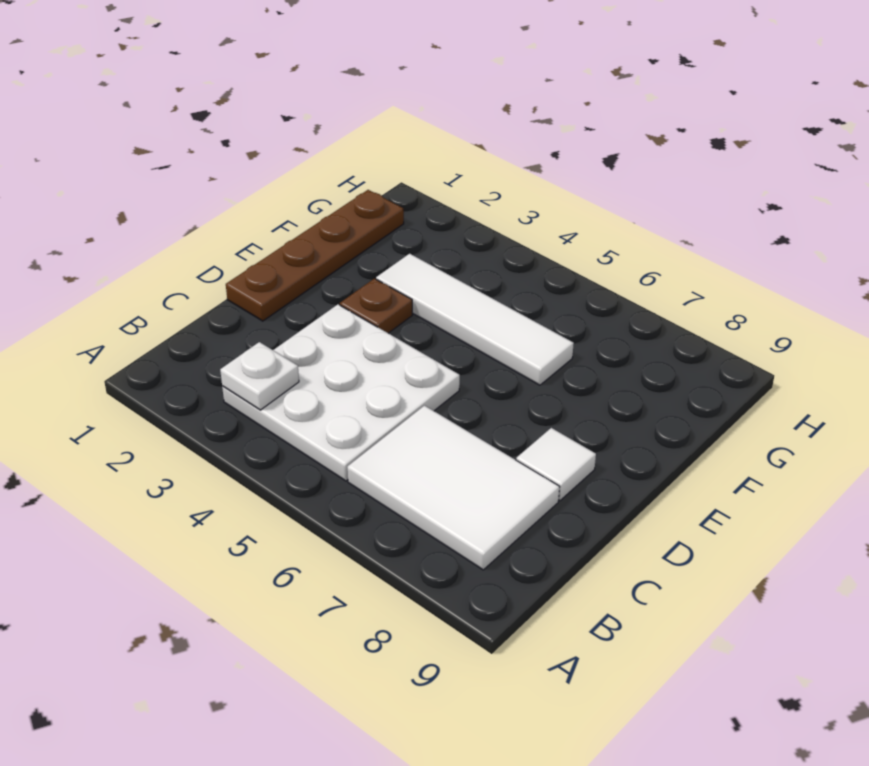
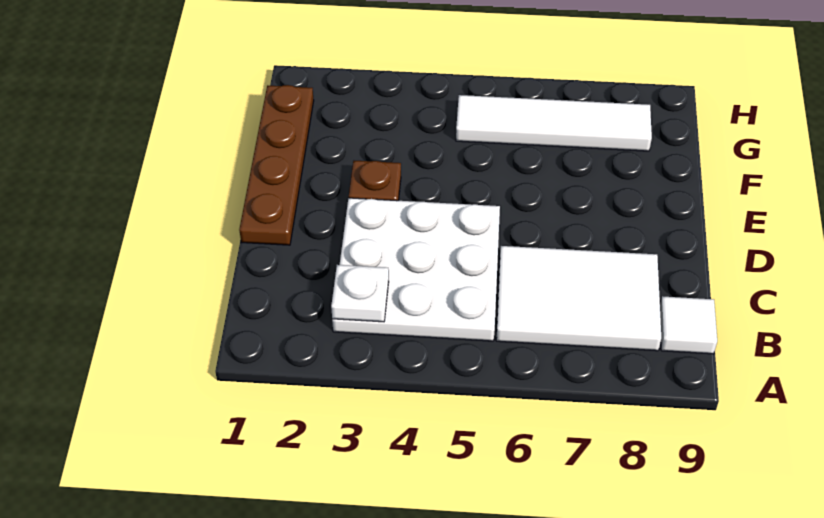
white tile D8 level 1 -> white tile B9 level 1
white tile F3:F6 level 1 -> white tile G5:G8 level 1

